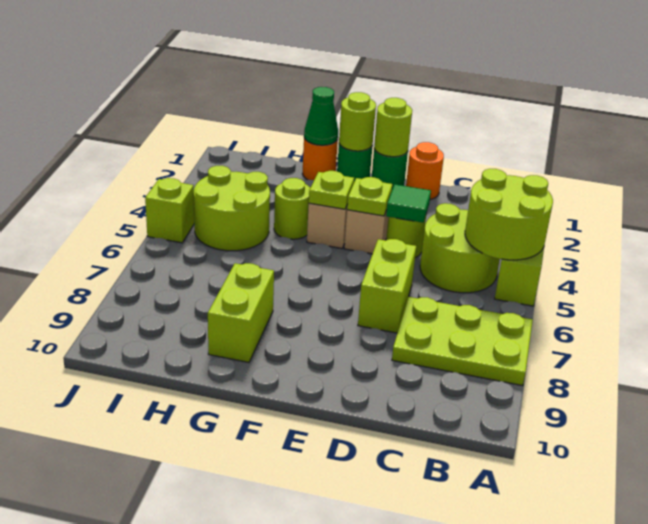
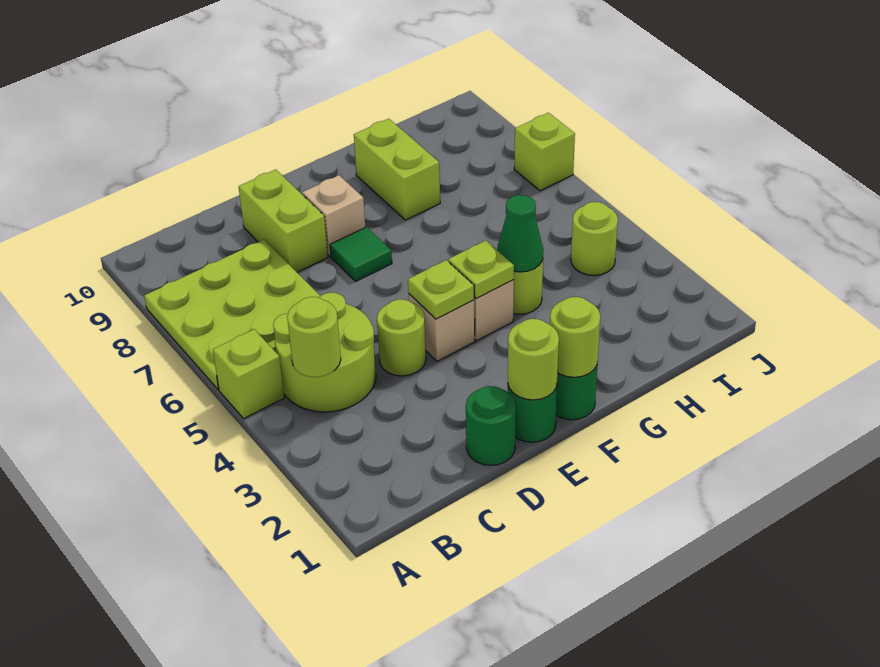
lime round brick A4:B5 level 2 -> lime round brick B4 level 2
lime plate A7:C8 level 1 -> lime plate A6:C8 level 1
orange round brick D1 level 1 -> green round brick D1 level 1
green tile D4 level 2 -> green tile E7 level 1
lime brick D6:D7 level 1 -> lime brick D8:D9 level 1
none -> tan brick E8 level 1
orange round brick G1 level 1 -> none
green cone G1 level 2 -> green cone G4 level 2
lime round brick H4:I5 level 1 -> lime round brick I4 level 1
lime brick J5 level 1 -> lime brick J7 level 1

